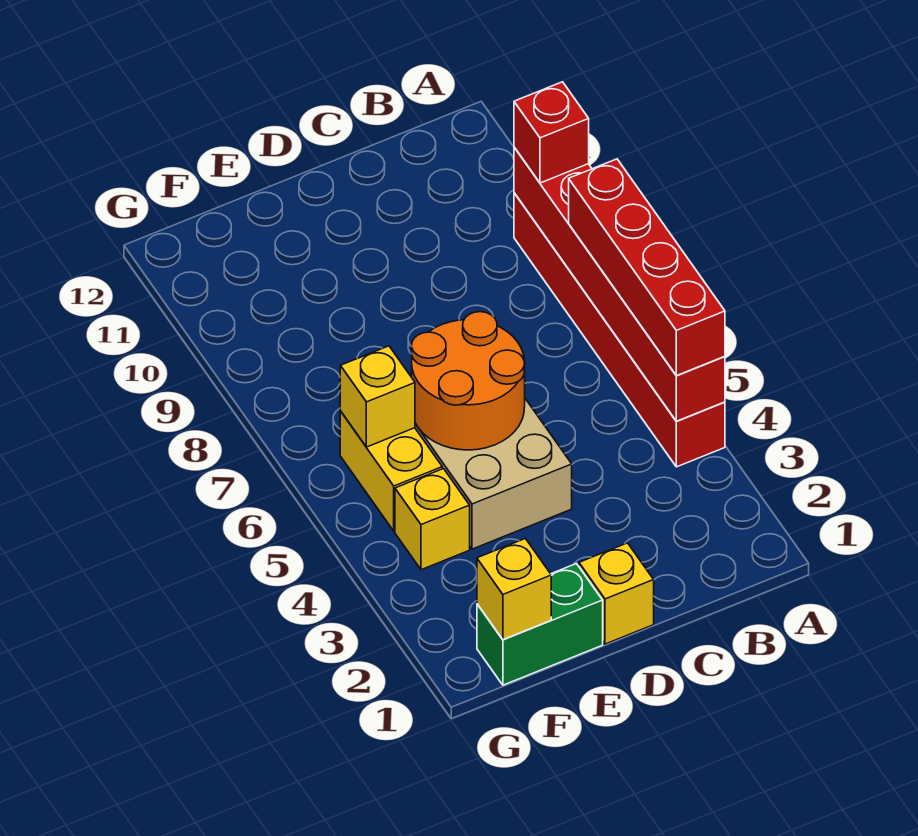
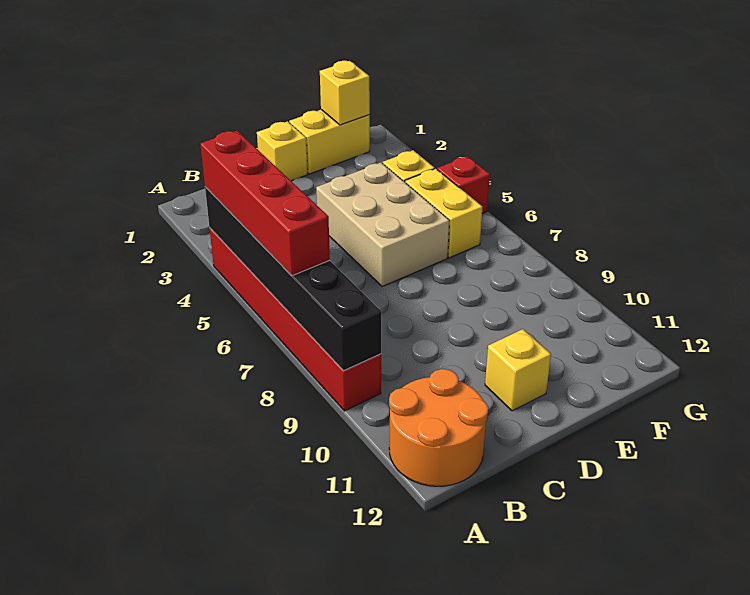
red brick A4:A9 level 2 -> black brick A4:A9 level 2
red brick A9 level 3 -> red brick G5 level 1
orange round brick D5:E6 level 2 -> orange round brick A11:B12 level 1
green brick E1:F1 level 1 -> yellow brick E1:F1 level 1
yellow brick F6 level 2 -> yellow brick D11 level 1

